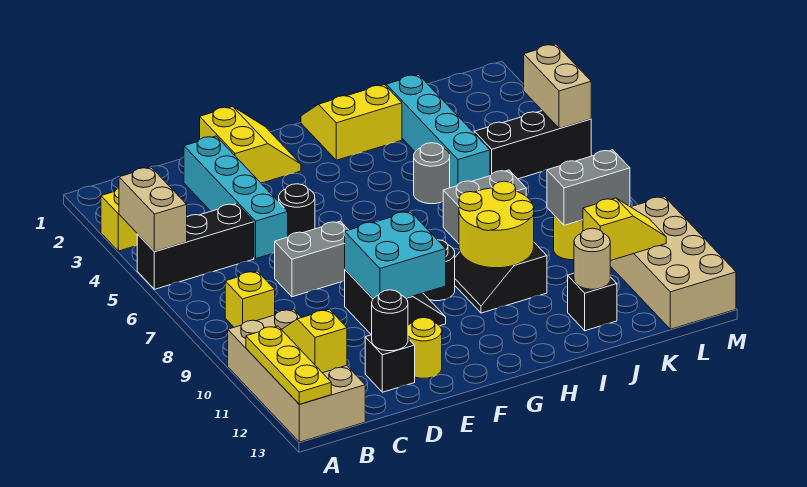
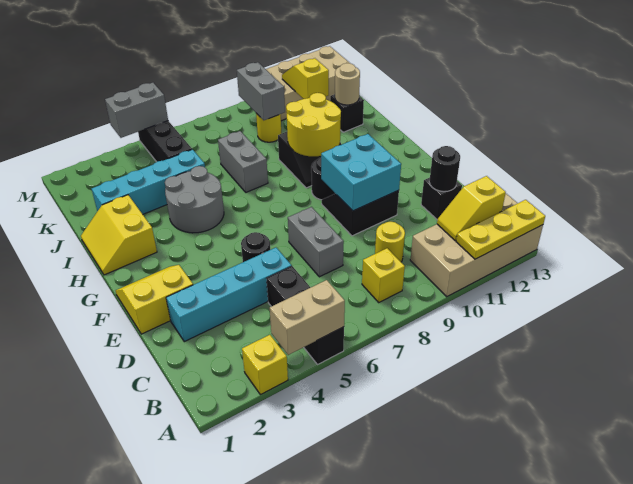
yellow round brick E12 level 1 -> yellow round brick C9 level 1
grey round brick I5 level 1 -> grey round brick H4:I5 level 1
tan brick M4:M5 level 2 -> grey brick M4:M5 level 2

